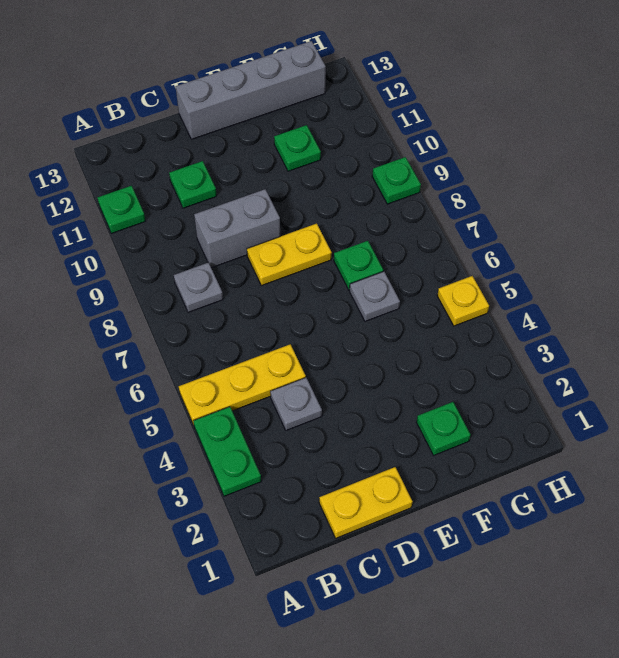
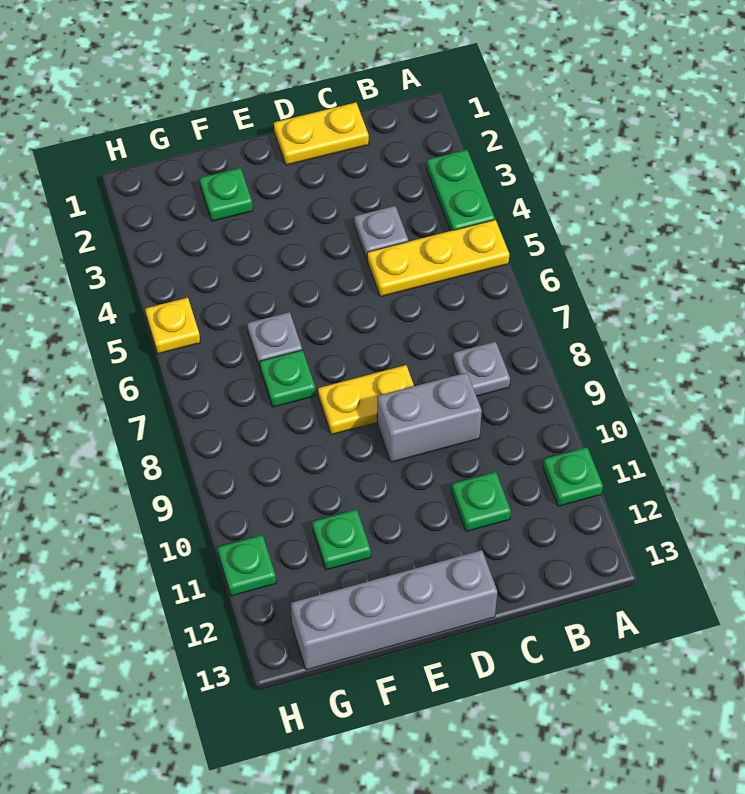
green plate H9 level 1 -> green plate H11 level 1

